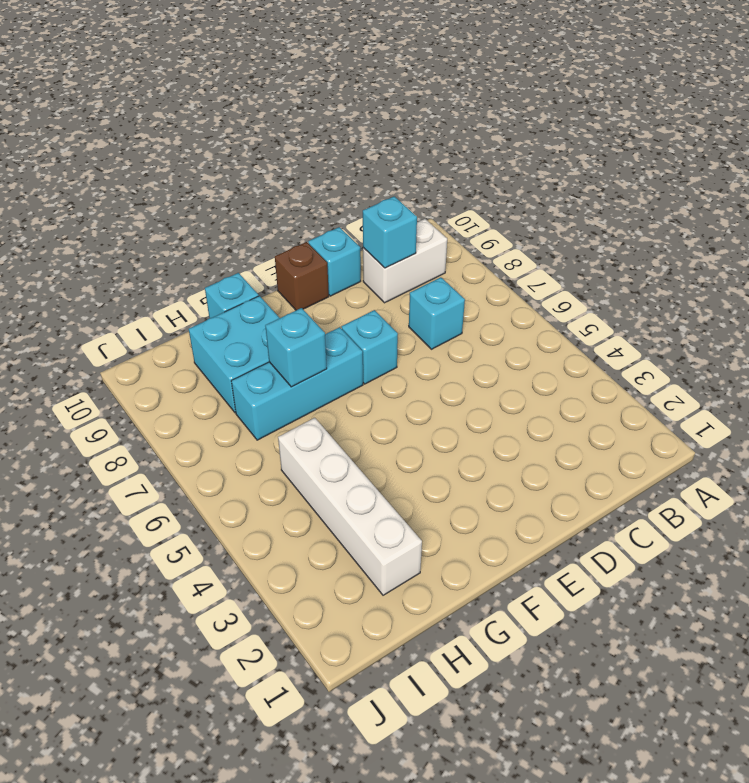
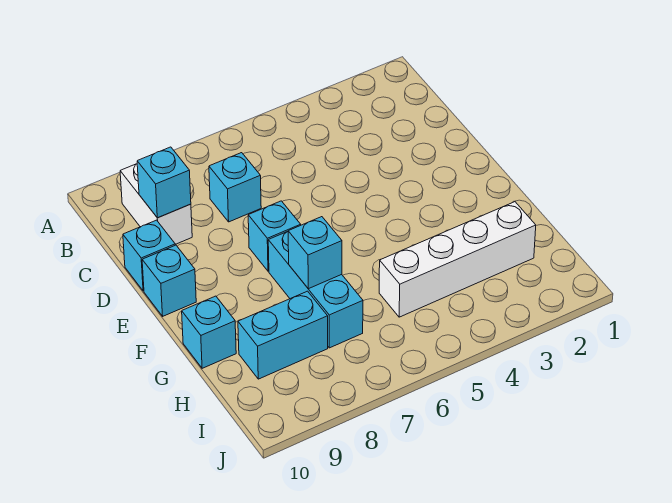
brown brick E10 level 1 -> cyan brick E10 level 1
cyan brick G8:H9 level 1 -> cyan brick H8:H9 level 1

